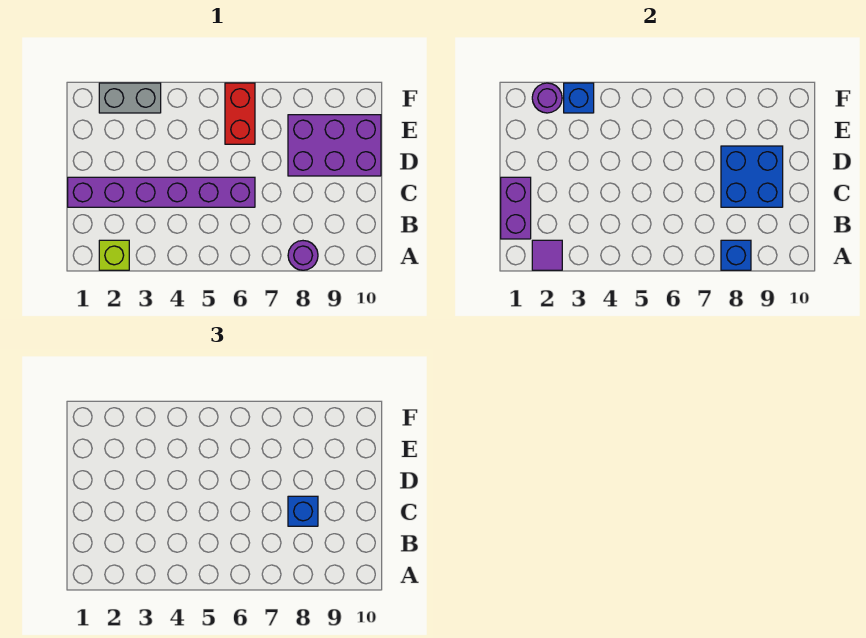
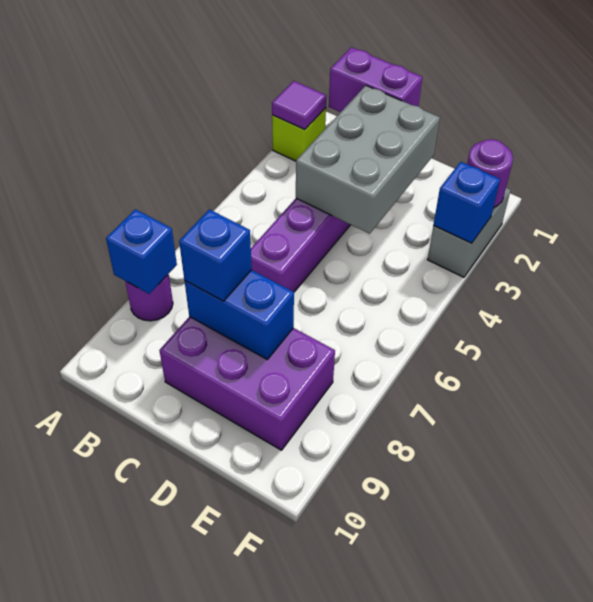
none -> grey brick C2:D4 level 2
blue brick C8:D9 level 2 -> blue brick C8:D8 level 2
purple brick D8:E10 level 1 -> purple brick C8:E9 level 1
red brick E6:F6 level 1 -> none

